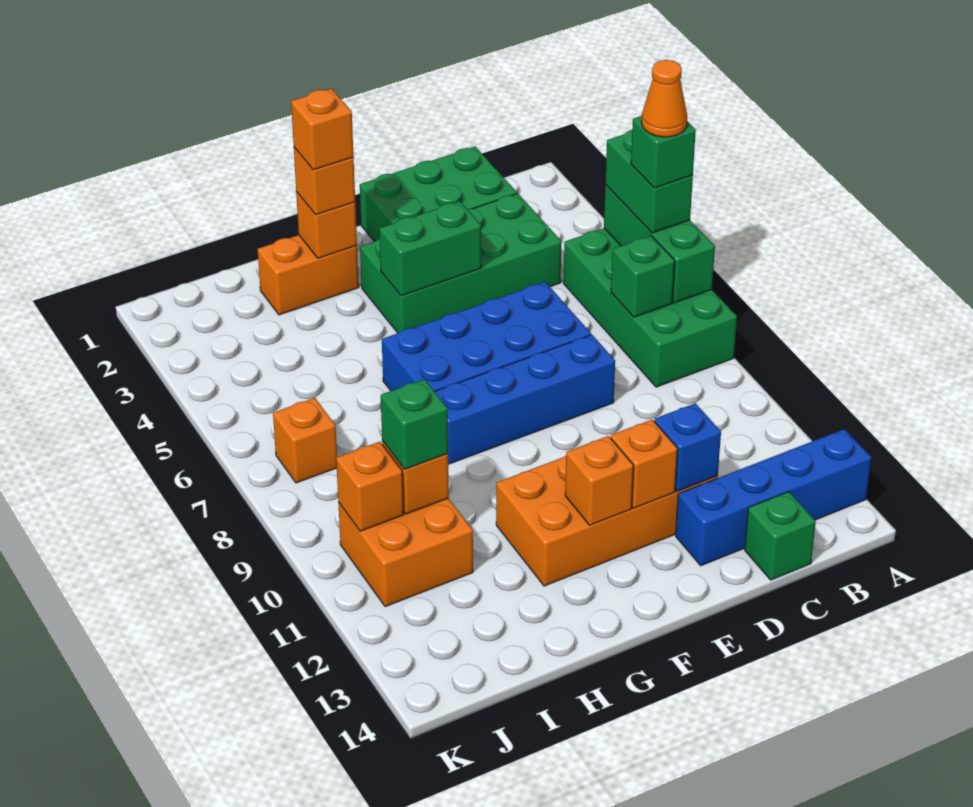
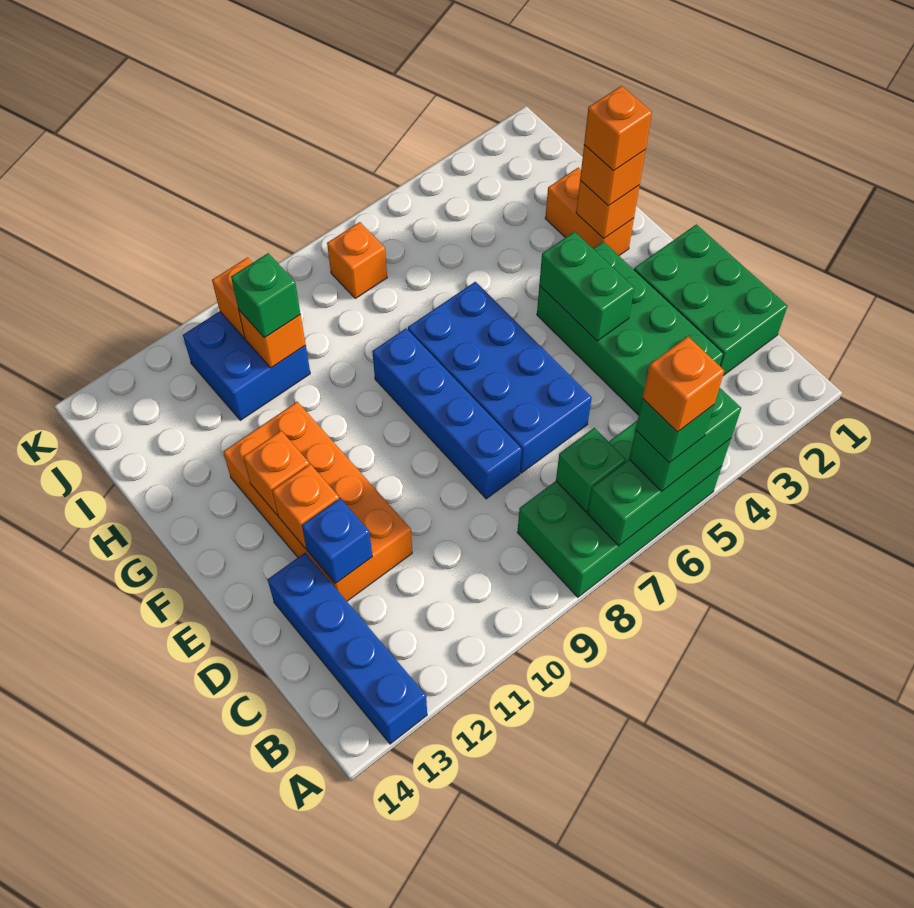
orange cone A6 level 5 -> orange brick A6 level 5
green brick C14 level 1 -> none
orange brick I10:J11 level 1 -> blue brick I10:J11 level 1

